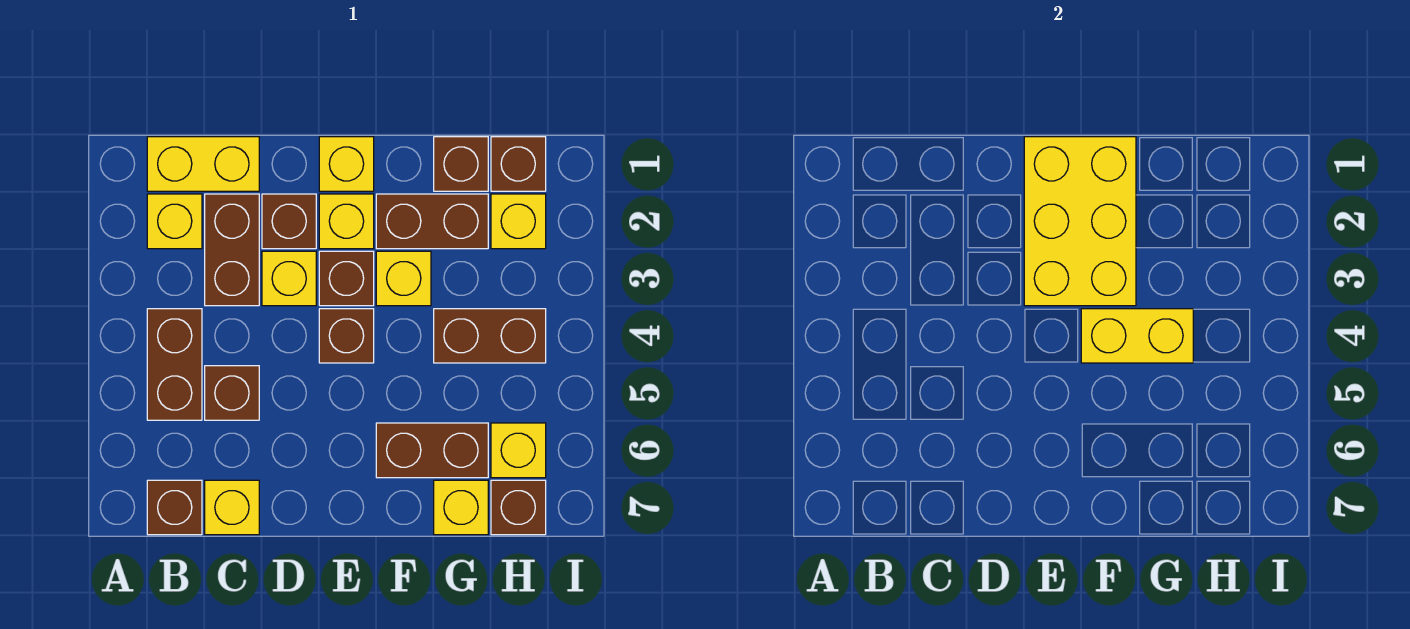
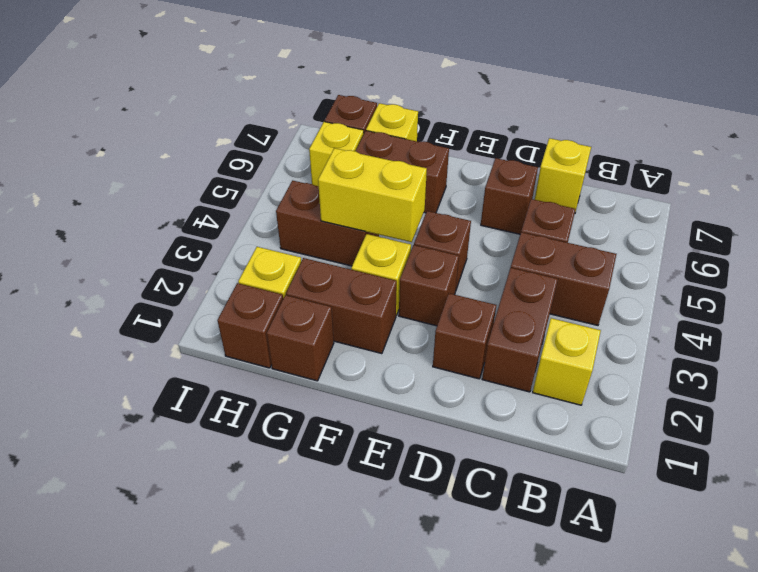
yellow brick B1:C1 level 1 -> none
brown brick B4:B5 level 1 -> brown brick B4:C4 level 1
brown brick B7 level 1 -> brown brick D6 level 1
yellow brick D3 level 1 -> none
yellow brick E1 level 1 -> none
yellow brick E1:F3 level 2 -> none
yellow brick E2 level 1 -> none

